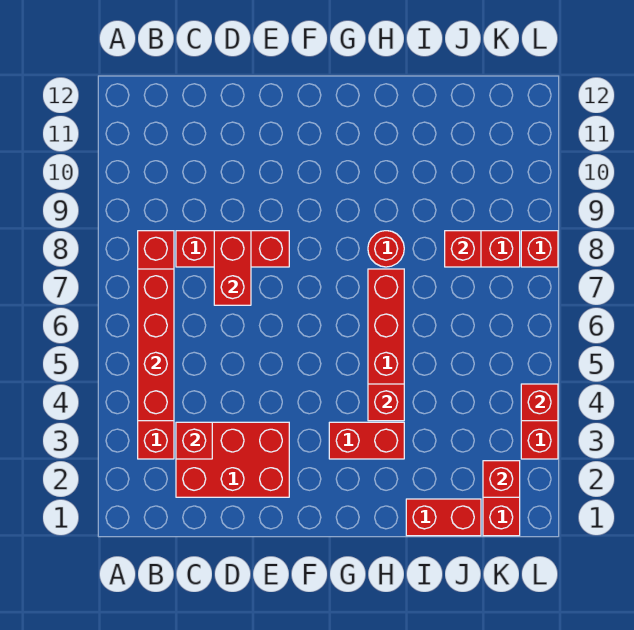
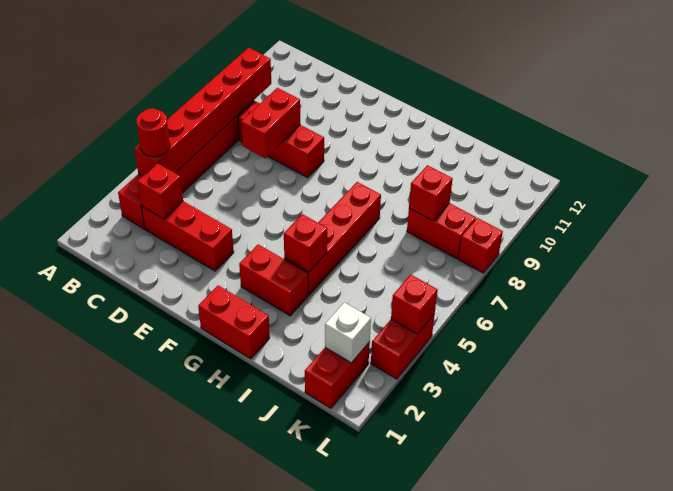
red brick B4:B7 level 2 -> red brick B4:B9 level 2
red brick C2:E3 level 1 -> red brick C3:E3 level 1
red round brick H8 level 1 -> red round brick B4 level 3
red brick I1:J1 level 1 -> red brick G1:H1 level 1
red brick K2 level 2 -> white brick K2 level 2

